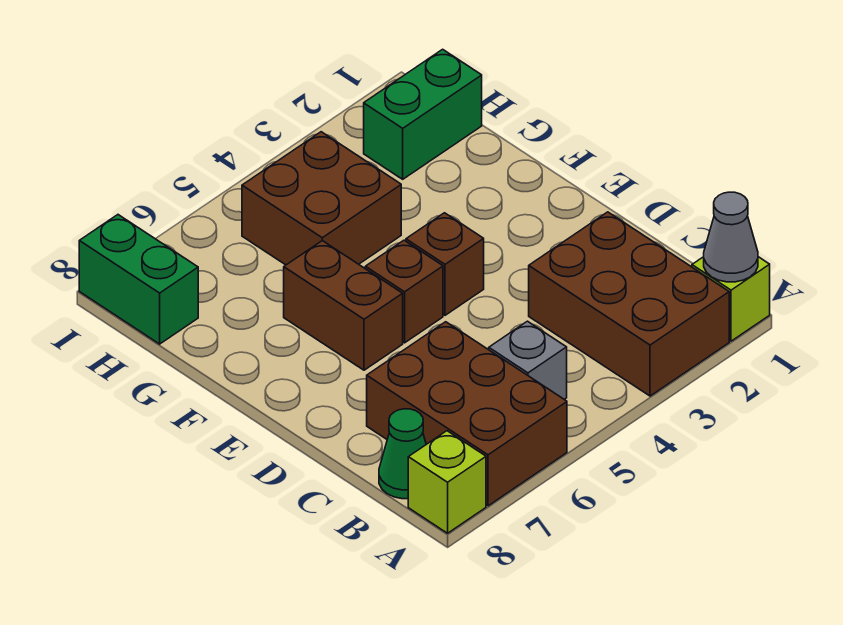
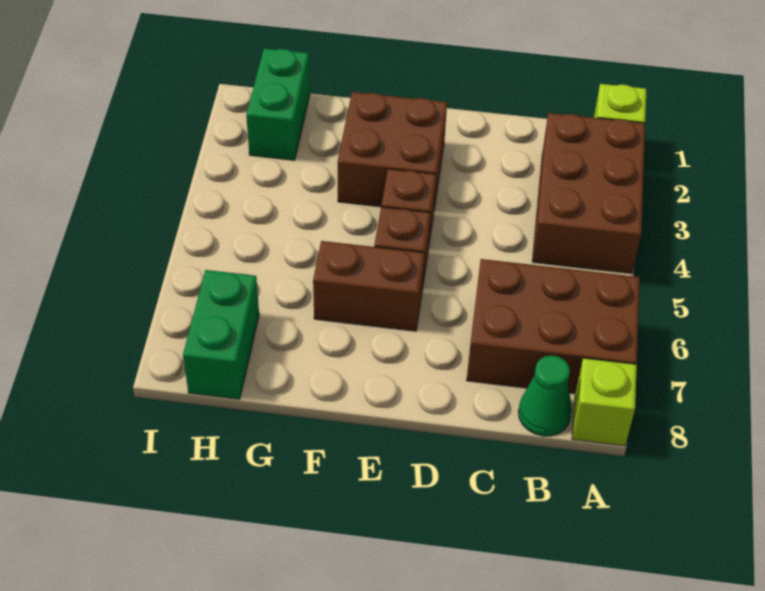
grey cone A1 level 2 -> none
brown brick A2:C3 level 1 -> brown brick A2:B4 level 1
grey brick B5 level 1 -> none
brown brick G4:H5 level 1 -> brown brick E2:F3 level 1
green brick H8:I8 level 1 -> green brick H7:H8 level 1

